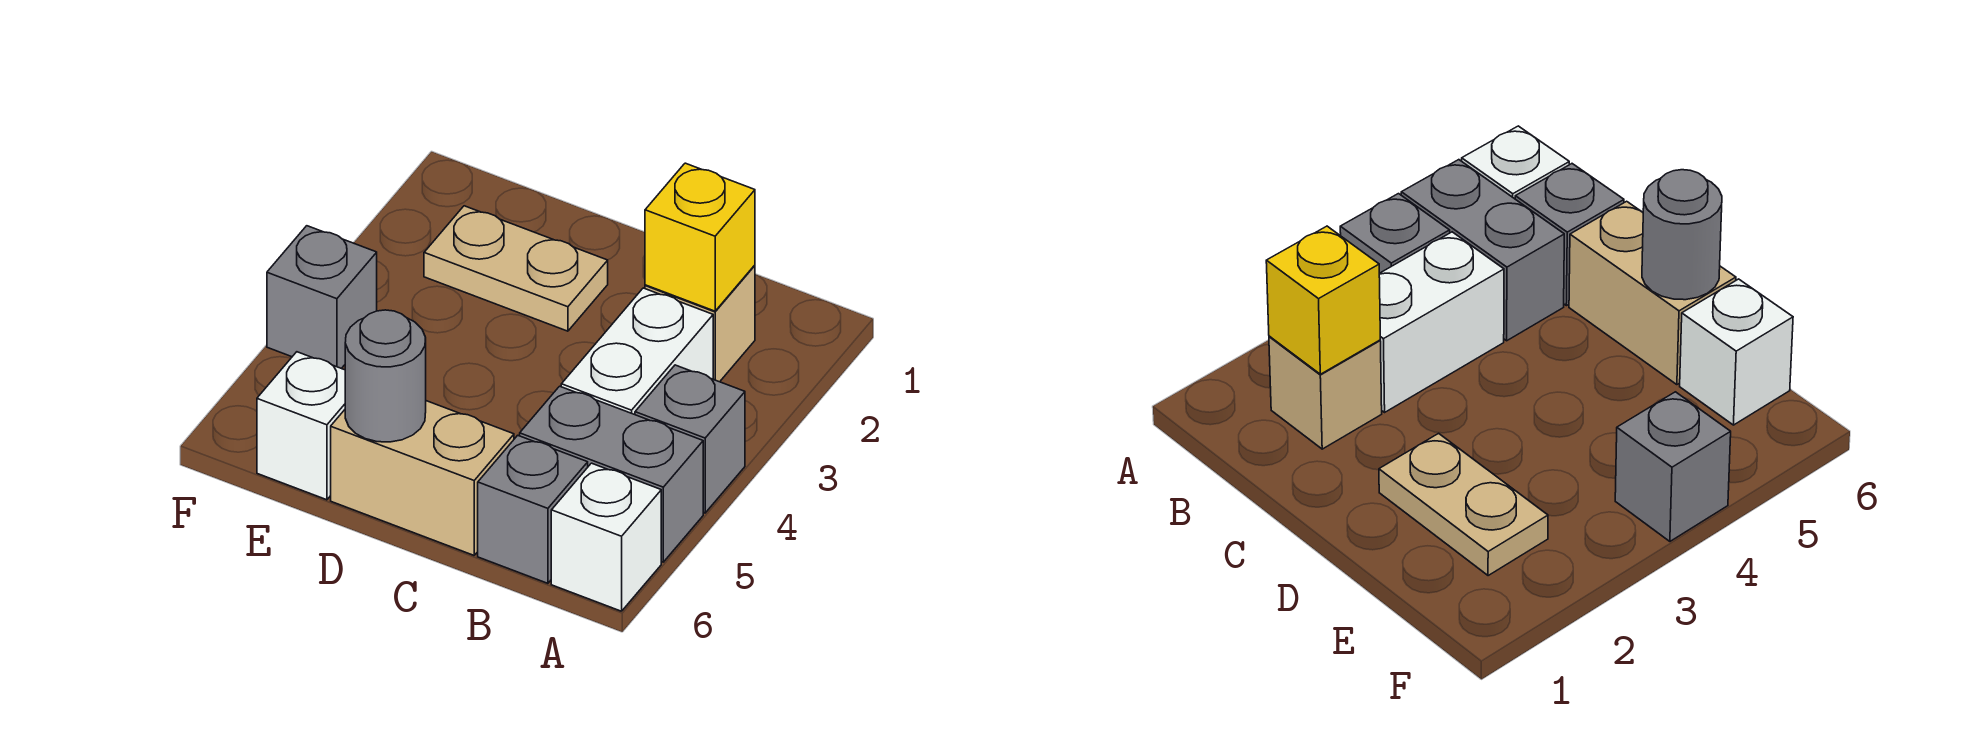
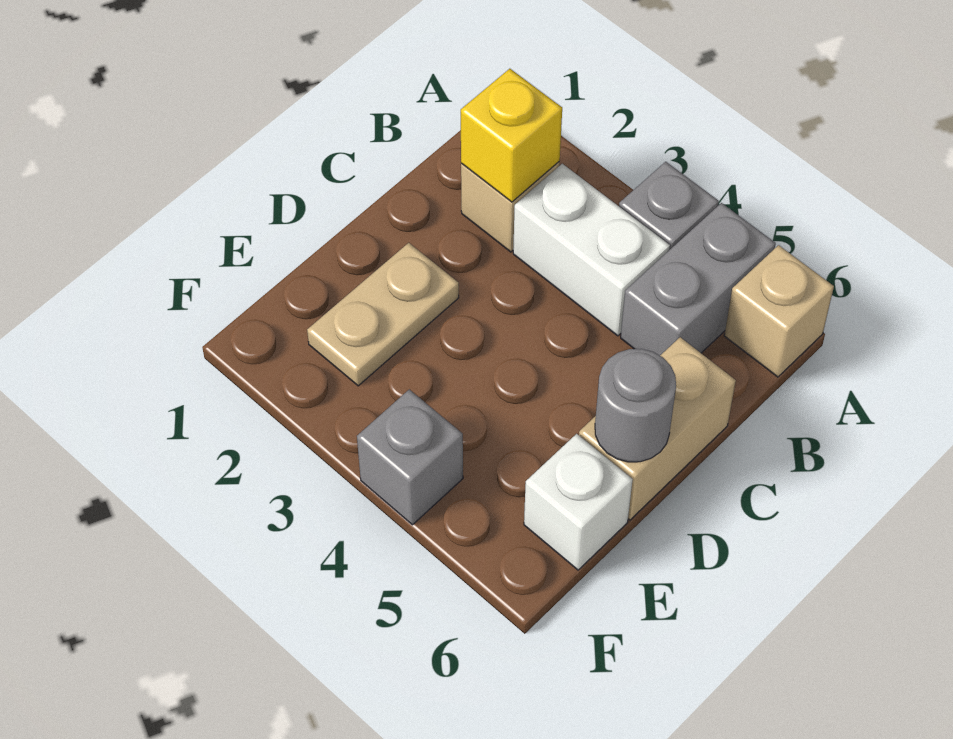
white brick A6 level 1 -> tan brick A6 level 1
grey brick B6 level 1 -> none

